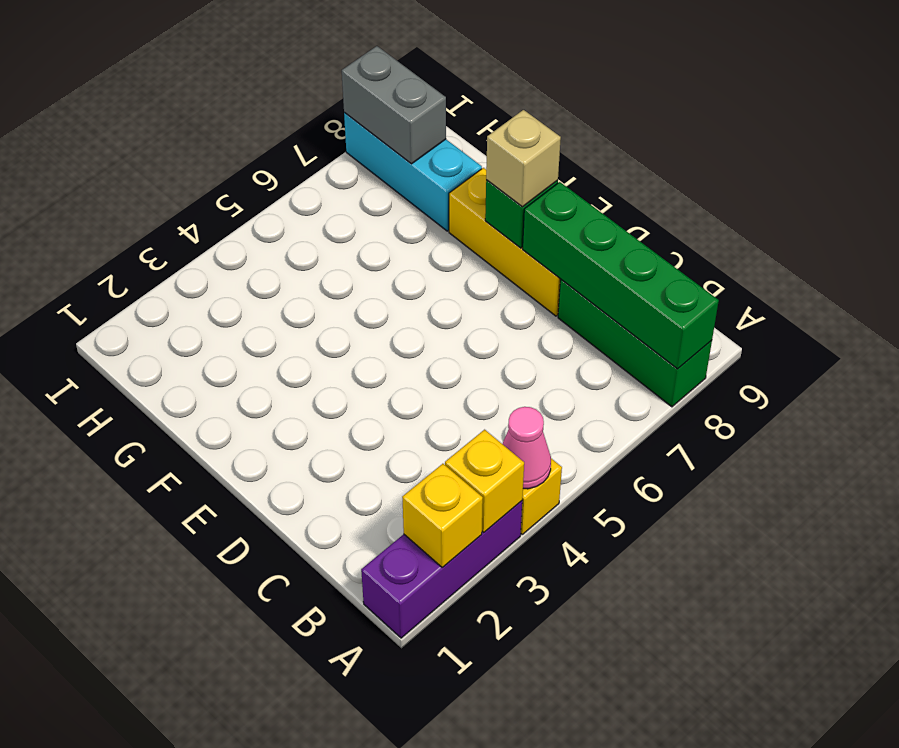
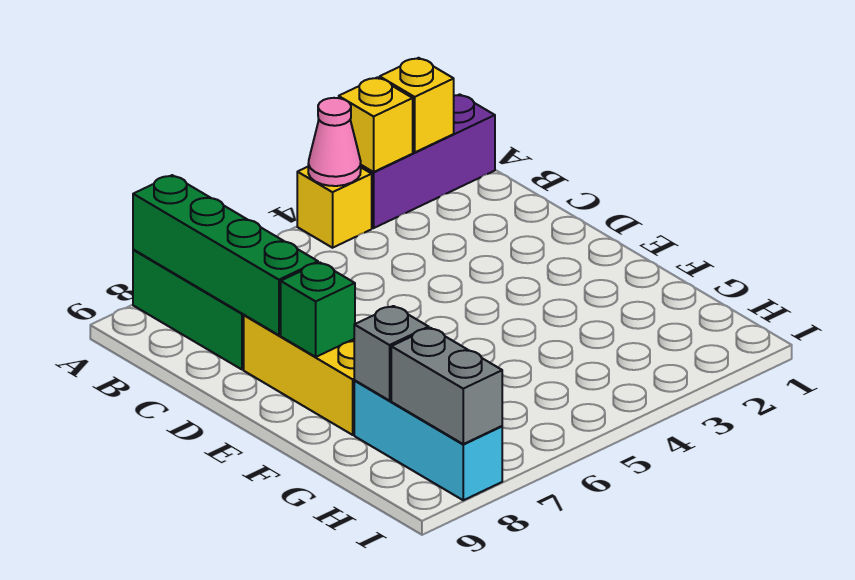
tan brick E8 level 3 -> none
none -> grey brick G8 level 2

